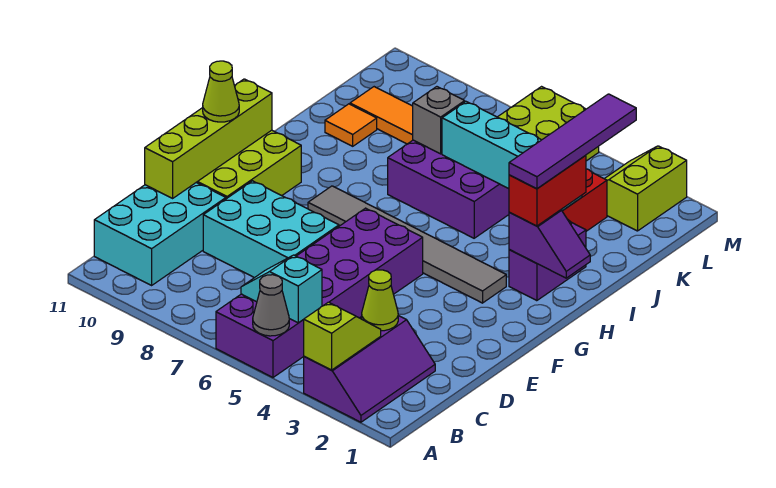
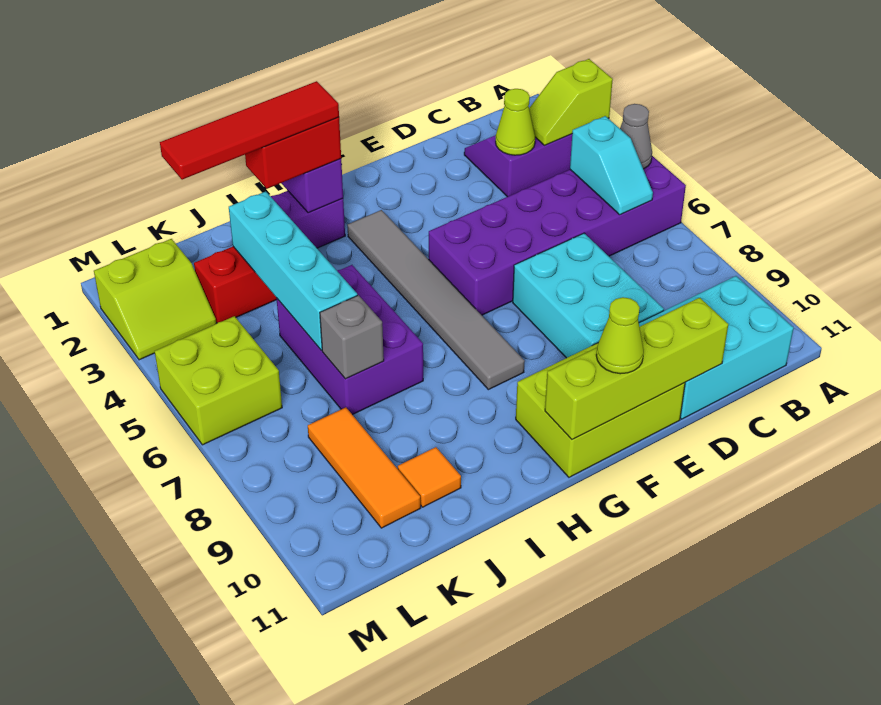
purple tile H2:K2 level 4 -> red tile H2:K2 level 4

